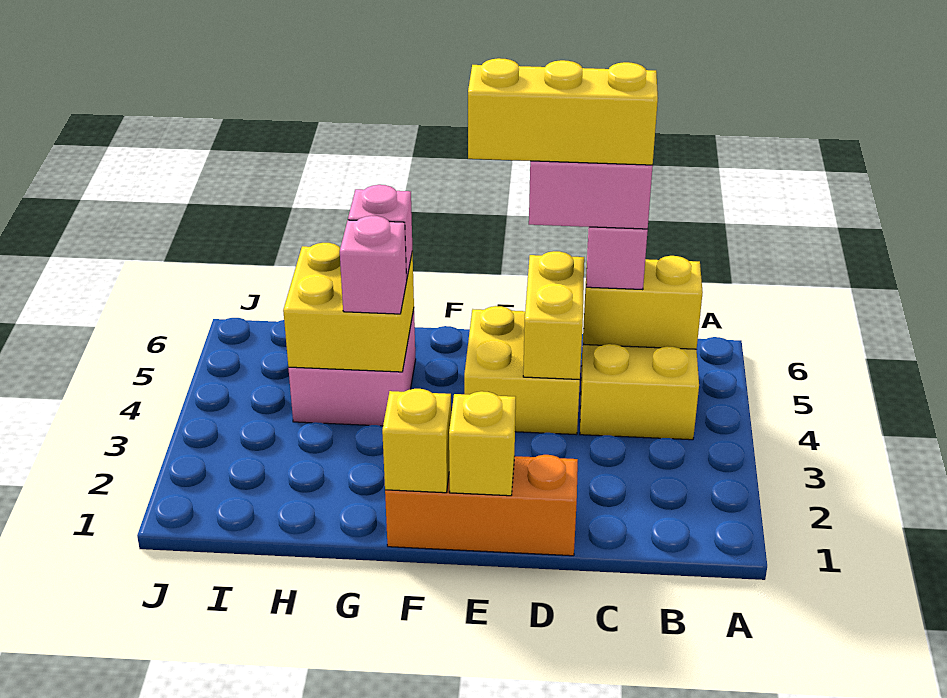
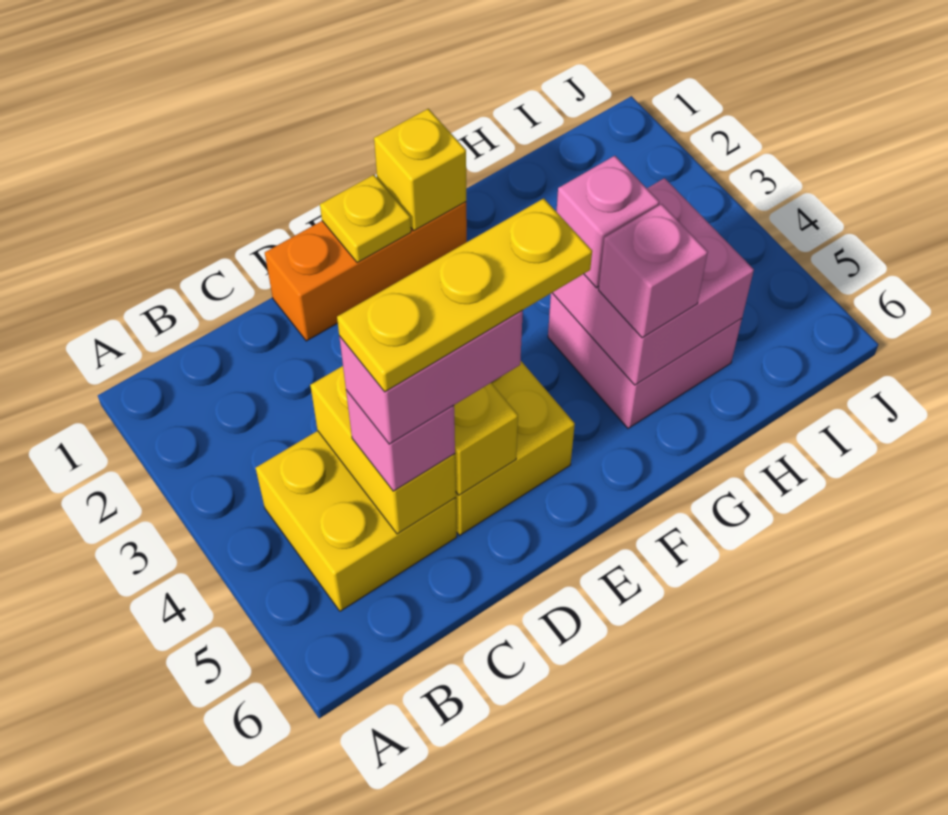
yellow brick B5:C5 level 2 -> yellow brick C4:C5 level 2
yellow brick C5:E5 level 5 -> yellow plate C5:E5 level 5
yellow brick E1 level 2 -> yellow plate E1 level 2
yellow brick G4:H5 level 2 -> pink brick G4:H5 level 2

